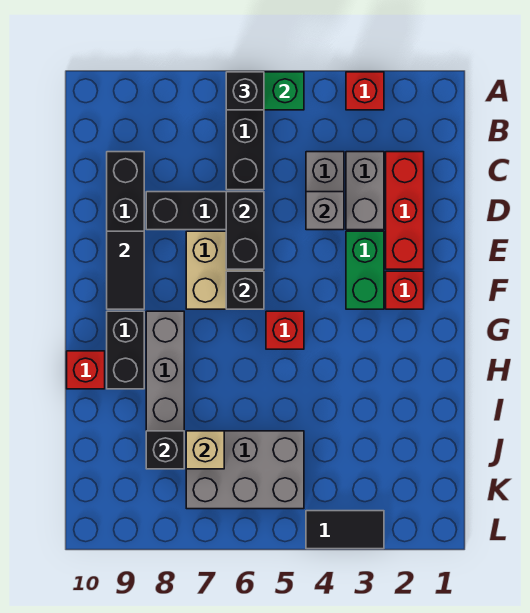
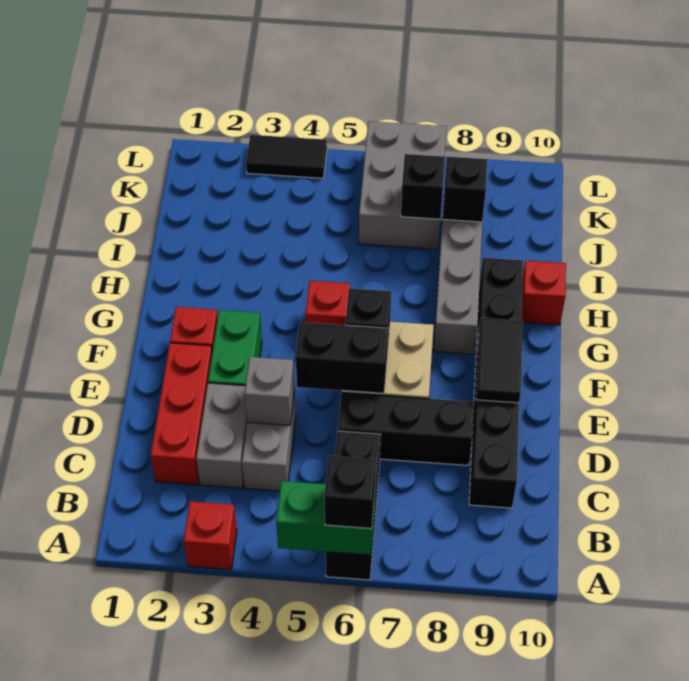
black brick D6:E6 level 2 -> black brick E5:E6 level 2
grey brick J5:K7 level 1 -> grey brick J6:L7 level 1
tan brick J7 level 2 -> black brick J7 level 2

